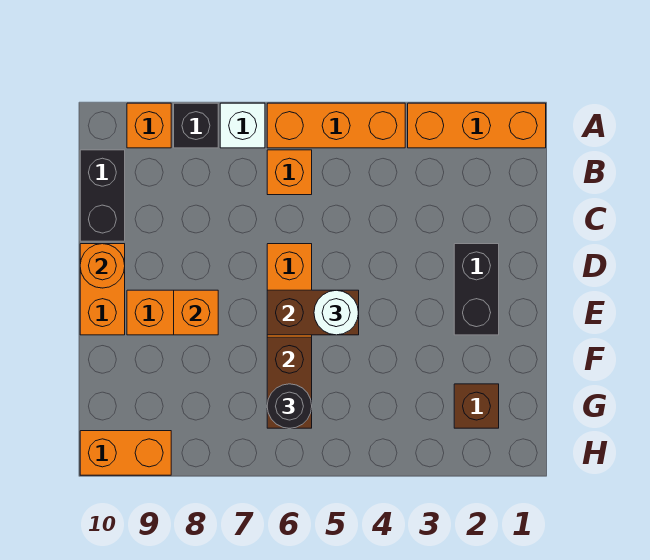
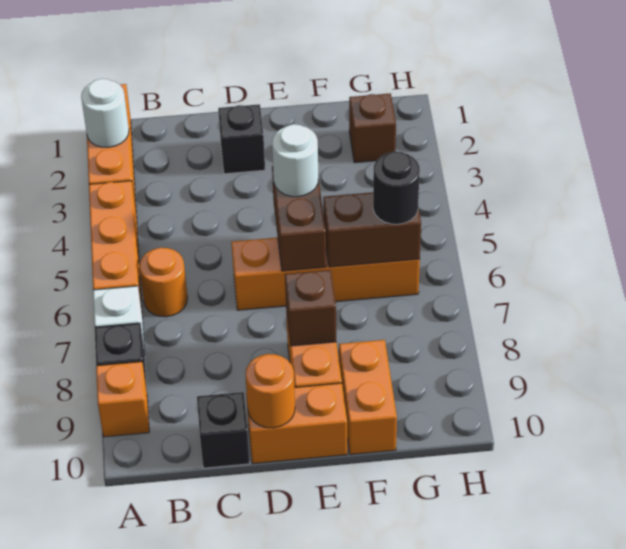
none -> white round brick A2 level 2
orange brick B6 level 1 -> orange round brick B6 level 1
black brick B10:C10 level 1 -> black brick C10 level 1
black brick D2:E2 level 1 -> black brick D2 level 1
orange brick E8 level 2 -> brown brick E8 level 2
orange brick H9:H10 level 1 -> orange brick F9:F10 level 1

